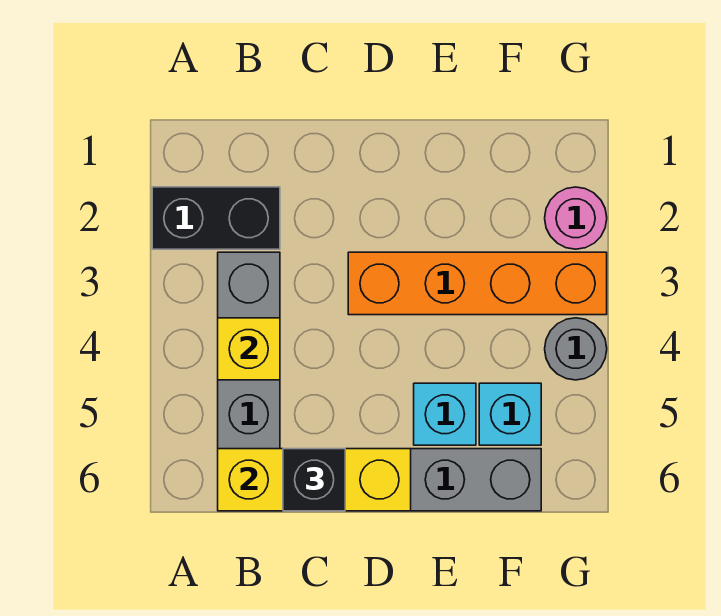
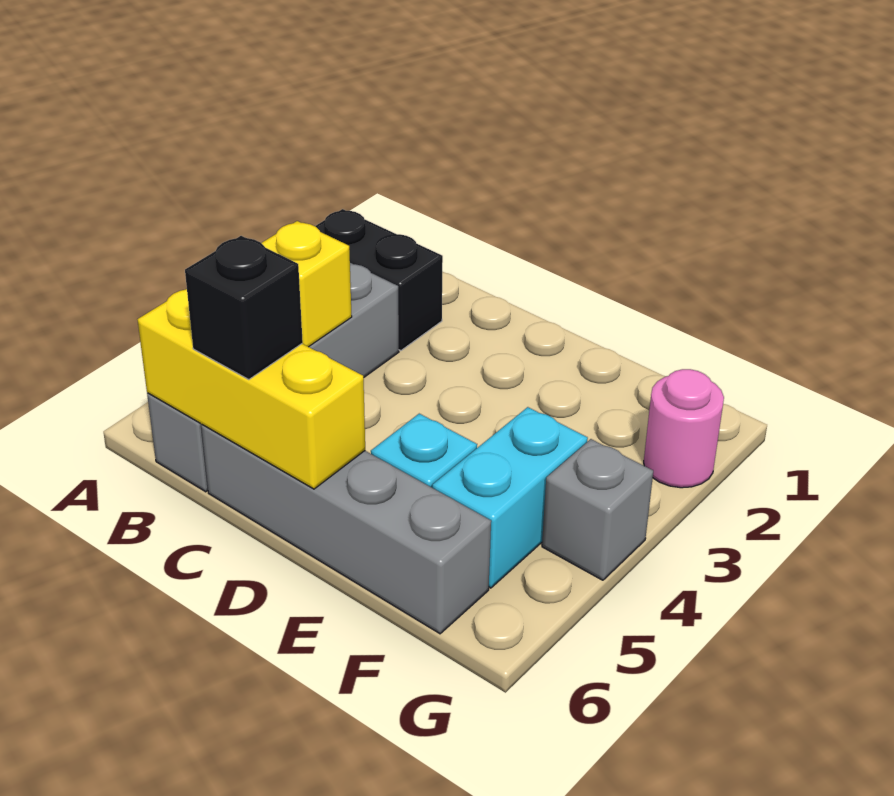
orange brick D3:G3 level 1 -> none
cyan brick F5 level 1 -> cyan brick F4:F5 level 1
grey round brick G4 level 1 -> grey brick G4 level 1

